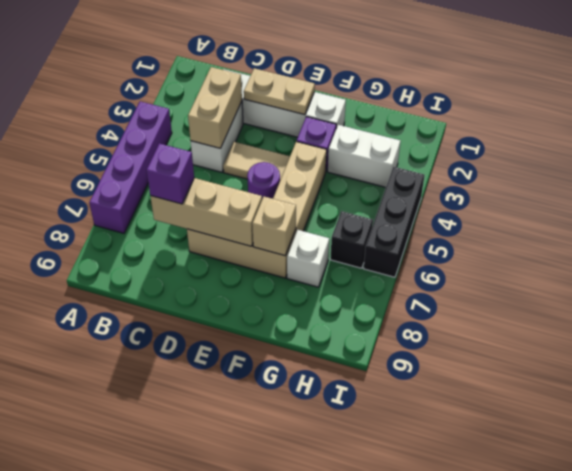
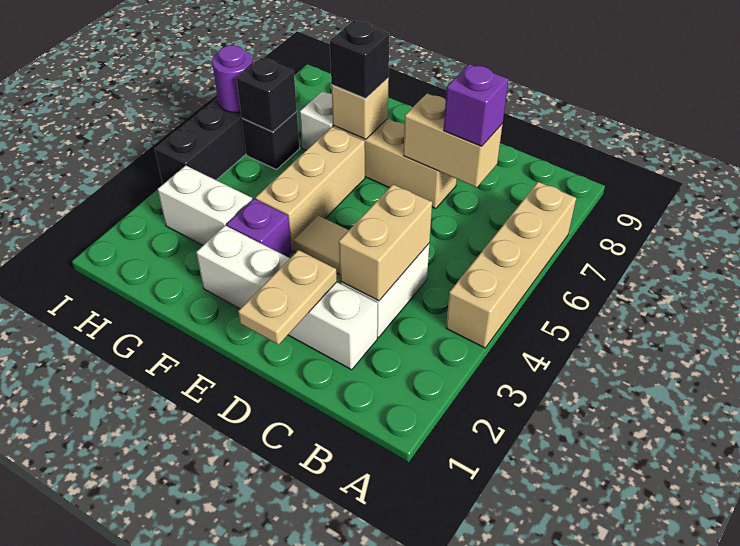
purple brick A4:A7 level 1 -> tan brick A4:A7 level 1
tan brick C7:E7 level 2 -> tan brick C7:D7 level 2
tan plate D2:E2 level 2 -> tan plate D1:D2 level 2
purple round brick E5 level 1 -> purple round brick I6 level 2
none -> black brick F7 level 3
none -> black brick H6 level 2

